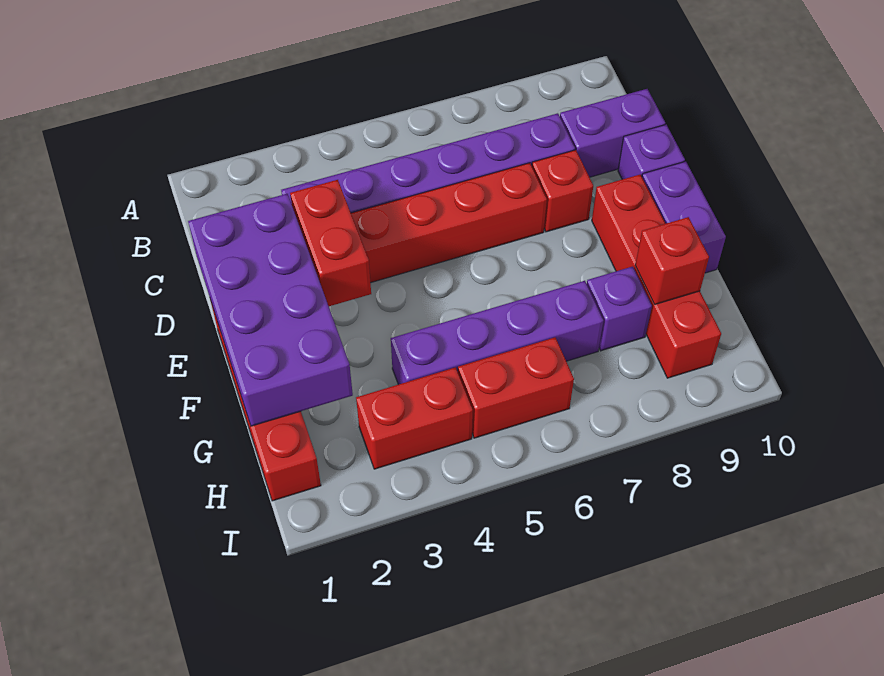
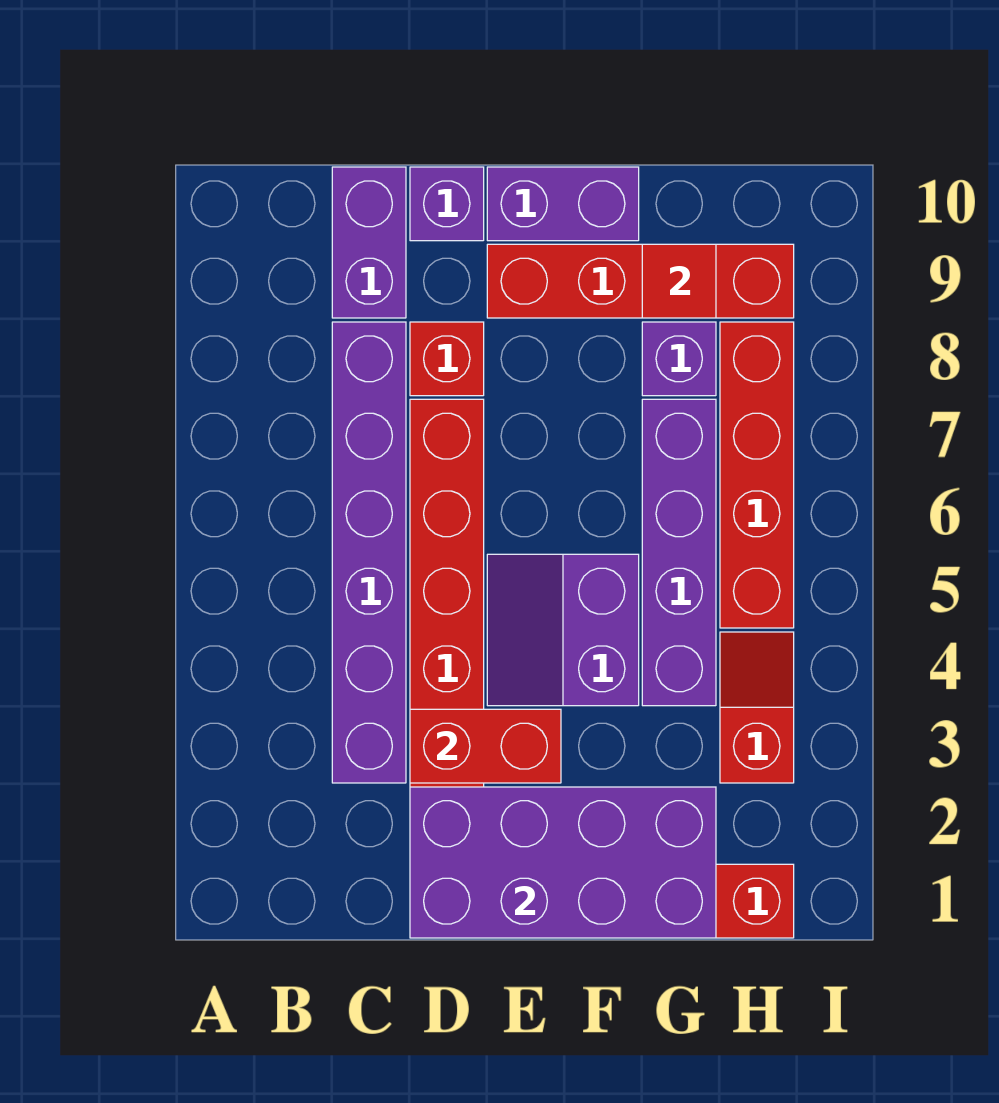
none -> purple slope E4:F5 level 1 top F
red brick G9 level 2 -> red tile G9 level 2
red brick H3:H4 level 1 -> red slope H3:H4 level 1 top 3
red brick H5:H6 level 1 -> red brick H5:H8 level 1

